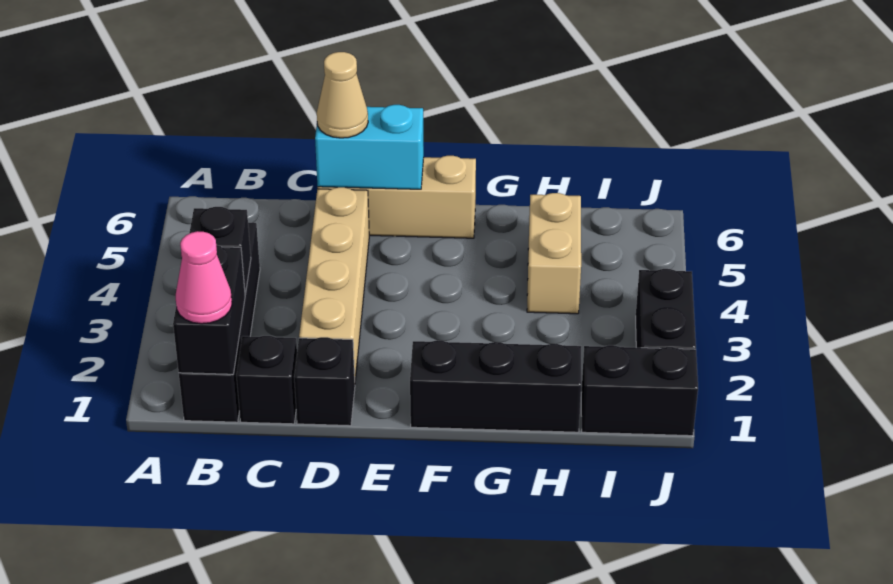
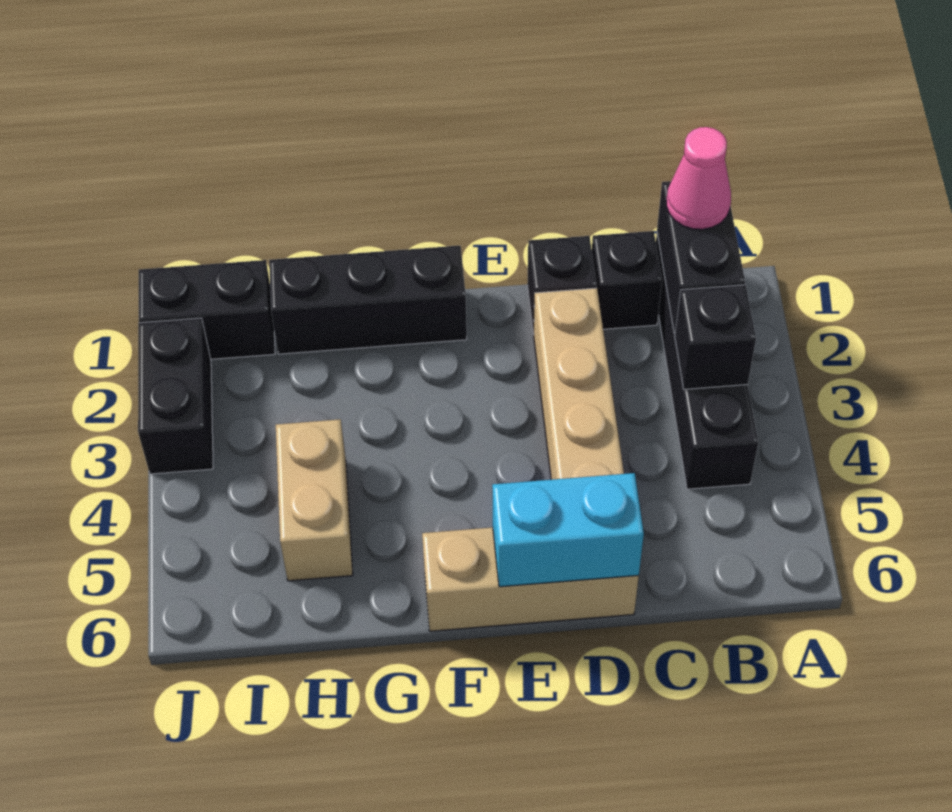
tan cone D6 level 3 -> none

